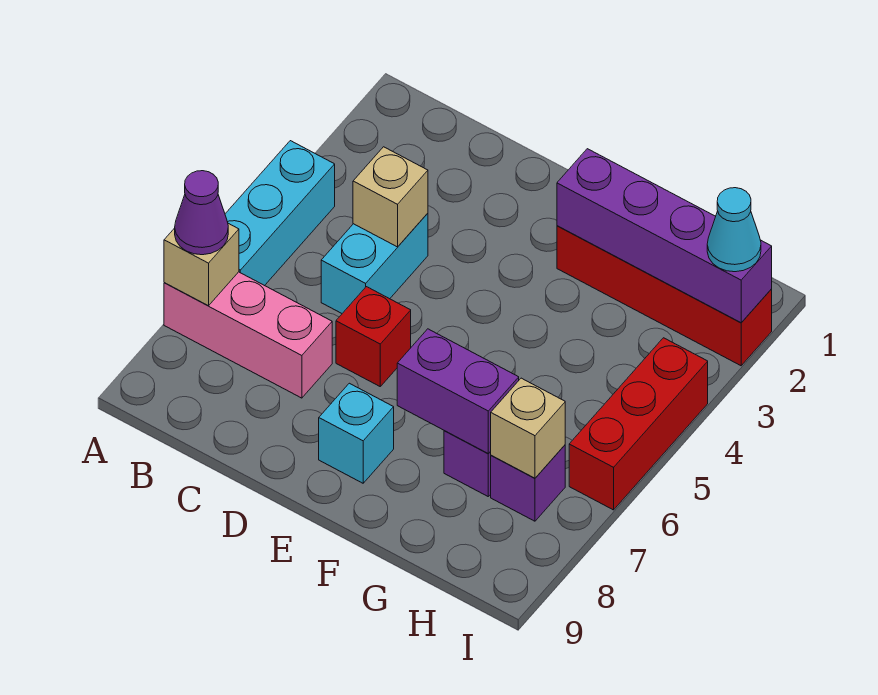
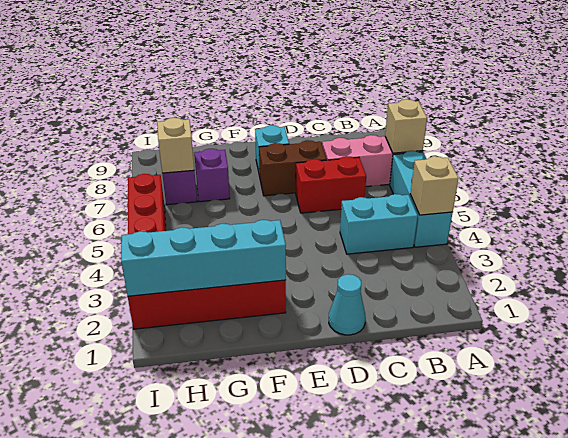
purple cone A7 level 3 -> none
cyan brick C4:C5 level 1 -> cyan brick B4:C4 level 1
tan brick C4 level 2 -> tan brick A4 level 2
red brick D6 level 1 -> red brick C6:D6 level 1
none -> brown brick D7:E7 level 1
purple brick F2:I2 level 2 -> cyan brick F2:I2 level 2
purple brick F7:G7 level 2 -> none
cyan cone I2 level 3 -> cyan cone D1 level 1

